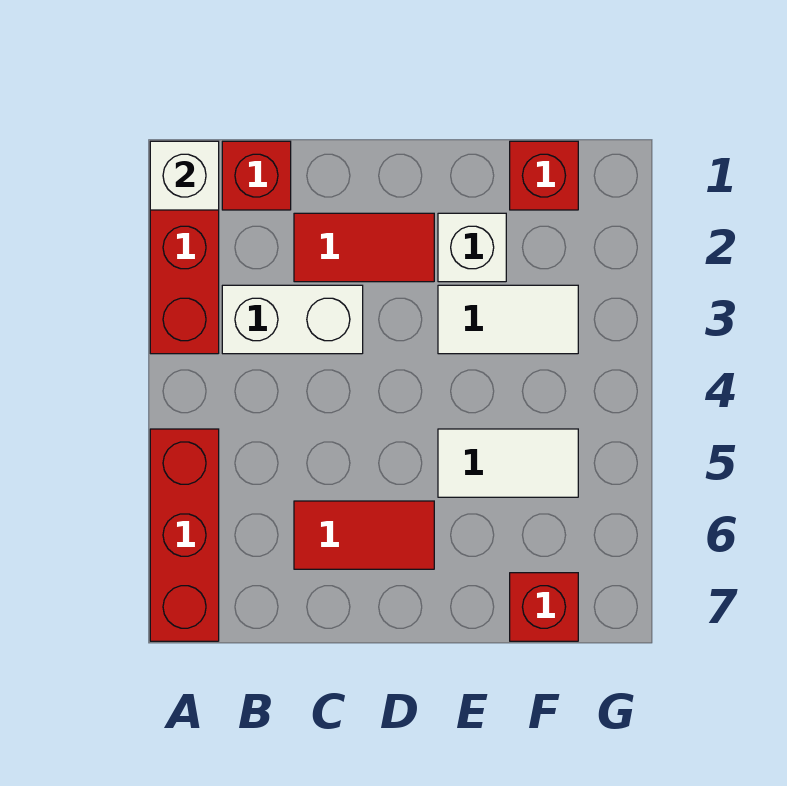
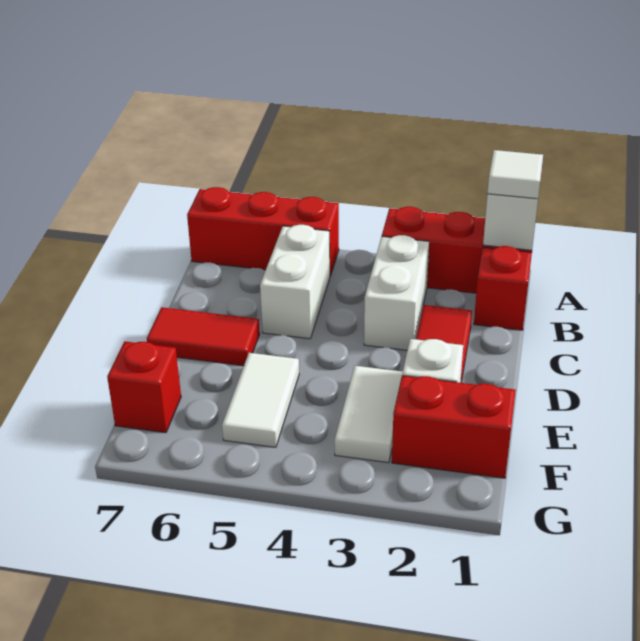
none -> white tile A1 level 3
none -> white brick B5:C5 level 1
red tile C6:D6 level 1 -> red tile D6:D7 level 1
red brick F1 level 1 -> red brick F1:F2 level 1

